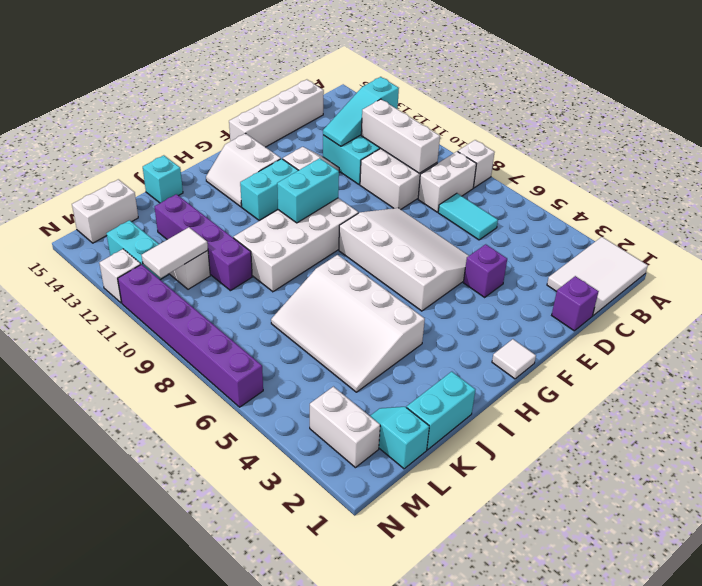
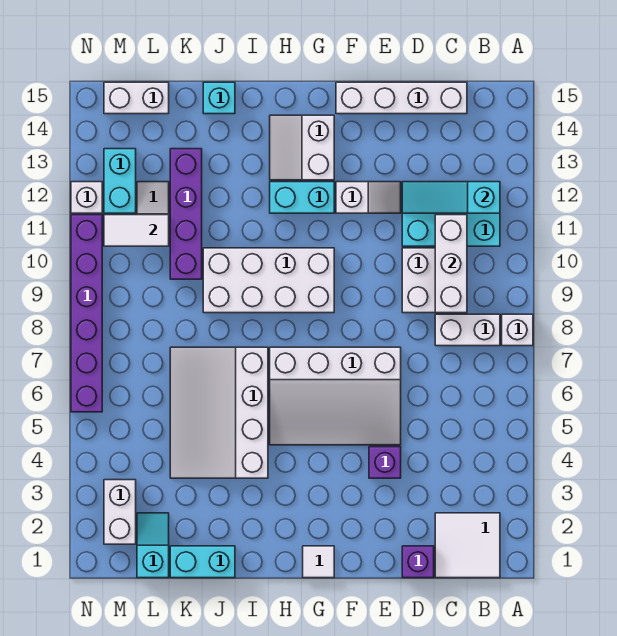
white tile A1:C2 level 1 -> white tile B1:C2 level 1
cyan tile C6:C7 level 1 -> none
white slope E5:G8 level 1 top G -> white slope E5:H7 level 1 top 7
cyan brick G10:H10 level 2 -> none

